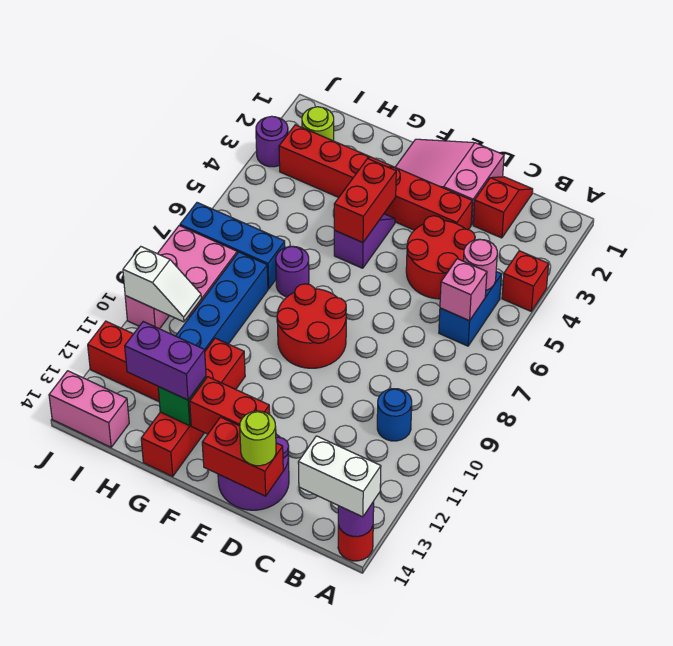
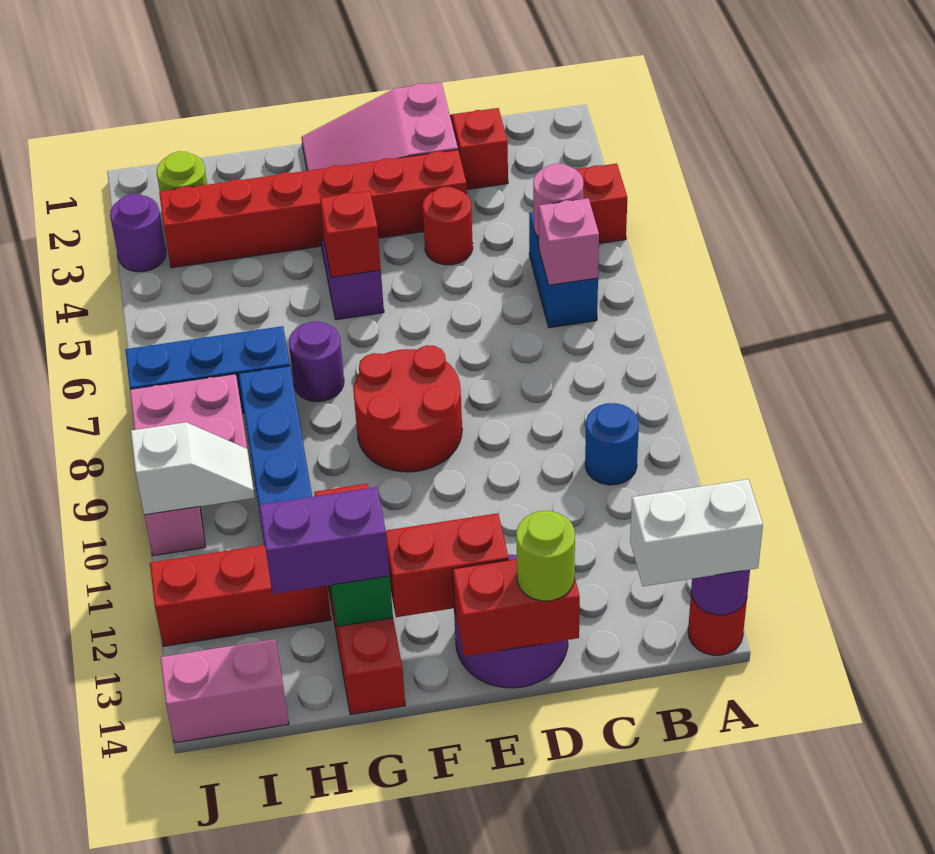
red round brick C4:D5 level 1 -> red round brick D4 level 1
red brick F4:F5 level 2 -> red brick F5 level 2

